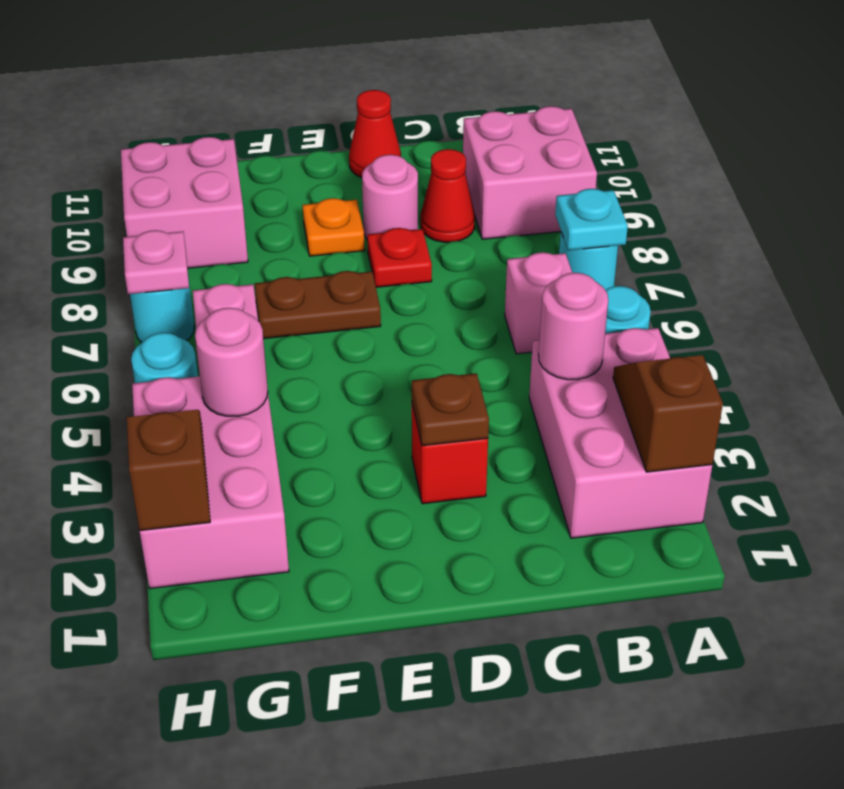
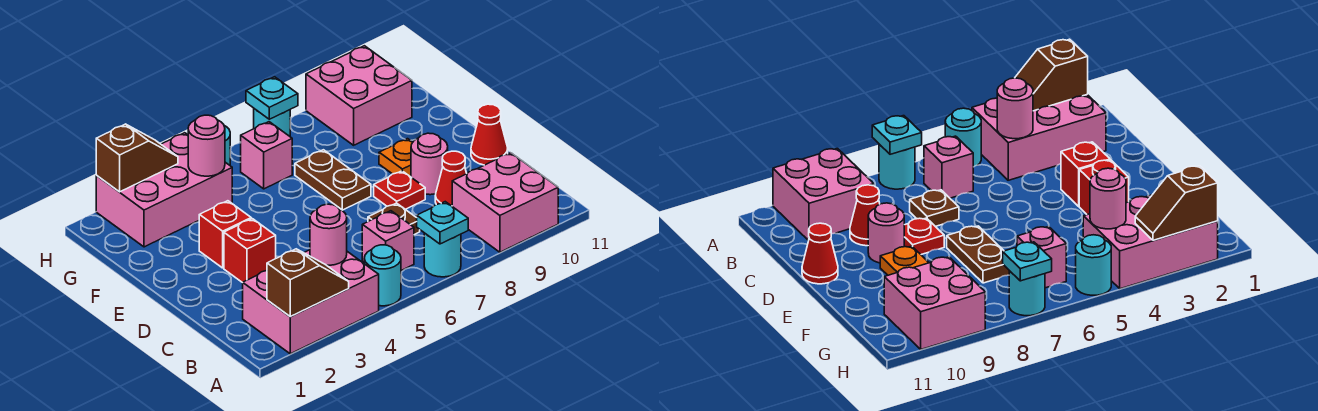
brown plate D3 level 2 -> brown plate C7 level 1
none -> red brick E3 level 1
pink plate H7 level 2 -> cyan plate H7 level 2

